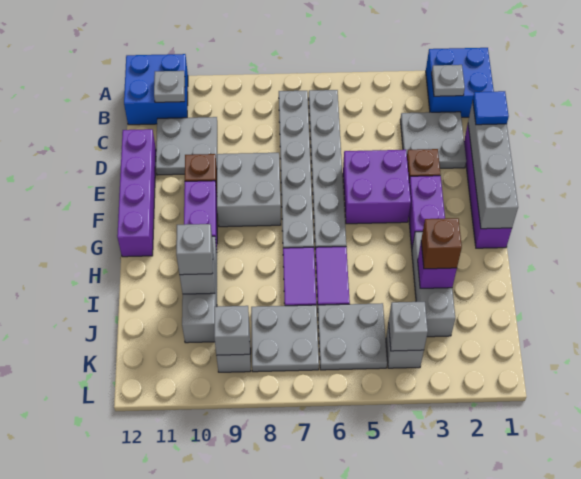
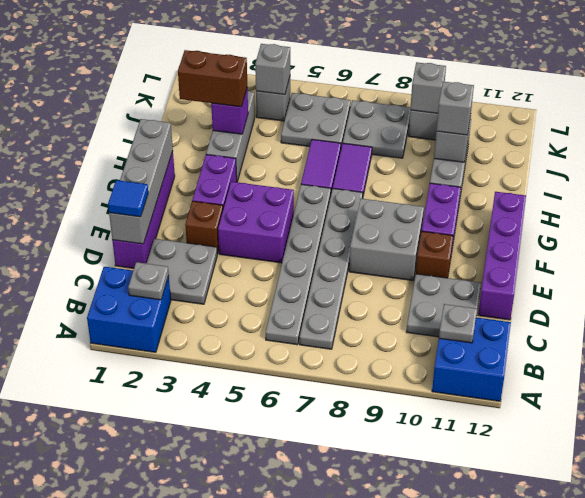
brown brick I3 level 3 -> brown brick I2:I3 level 3

